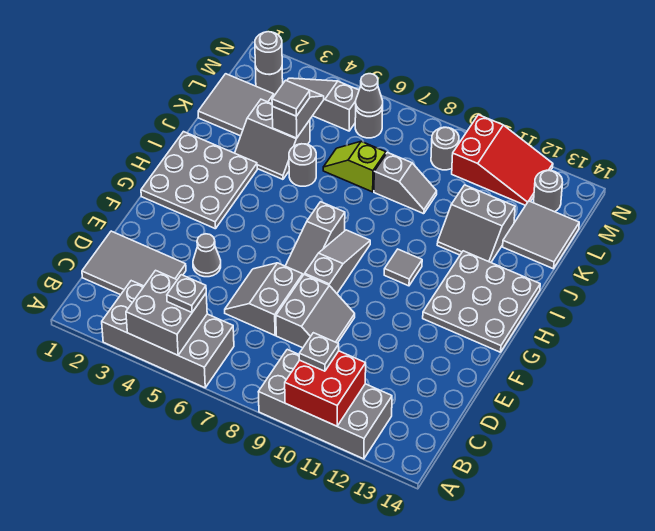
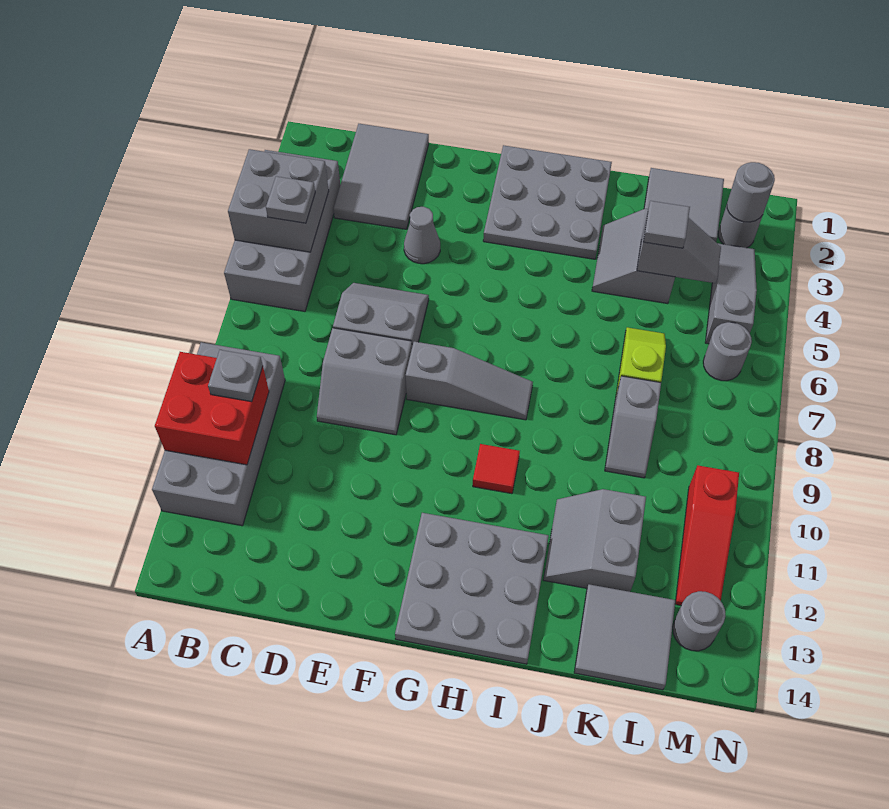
grey slope F7:H7 level 1 top H -> none
grey tile H10 level 1 -> red tile H10 level 1
grey round brick J5 level 1 -> none
grey cone M6 level 2 -> none
grey round brick M9 level 1 -> none
red slope M10:N12 level 1 top 10 -> red slope M10:M12 level 1 top 10

